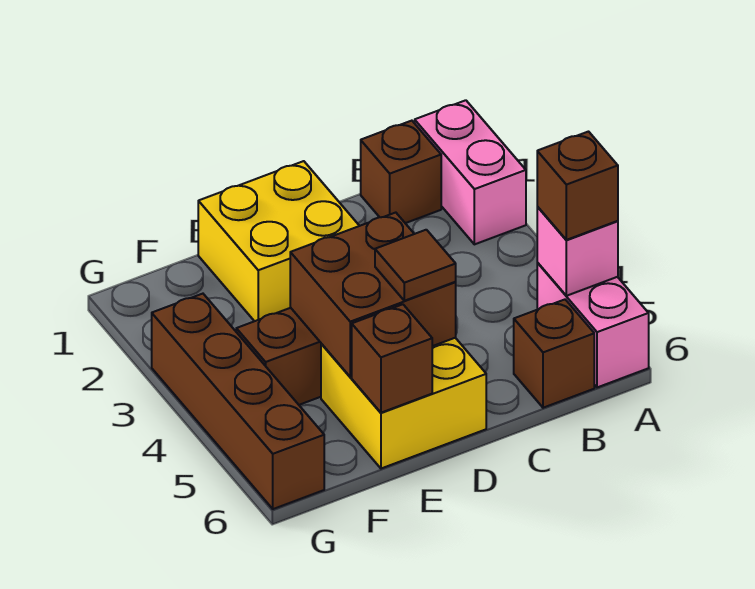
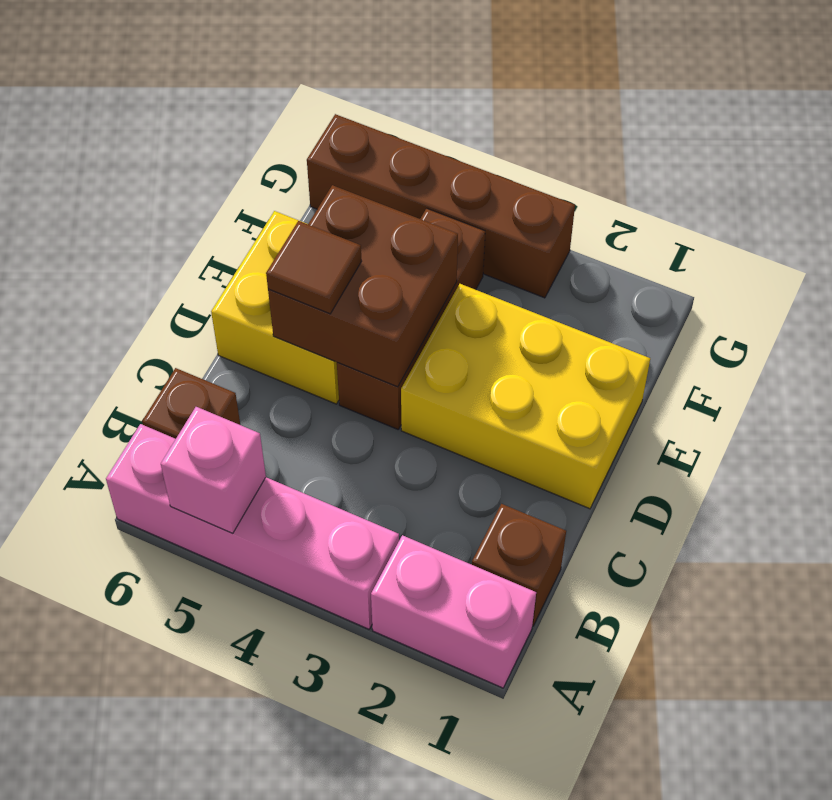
pink brick A5:A6 level 1 -> pink brick A3:A6 level 1
brown brick A5 level 3 -> none
yellow brick D1:E2 level 1 -> yellow brick D1:E3 level 1
brown brick E6 level 2 -> none

